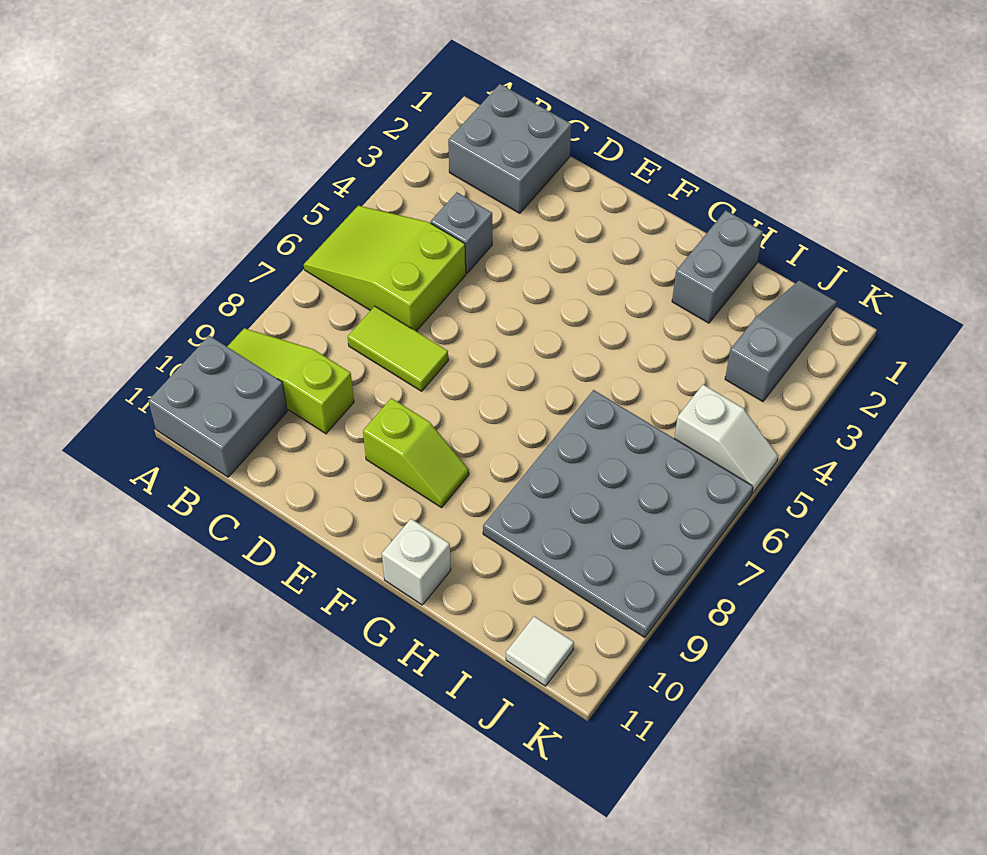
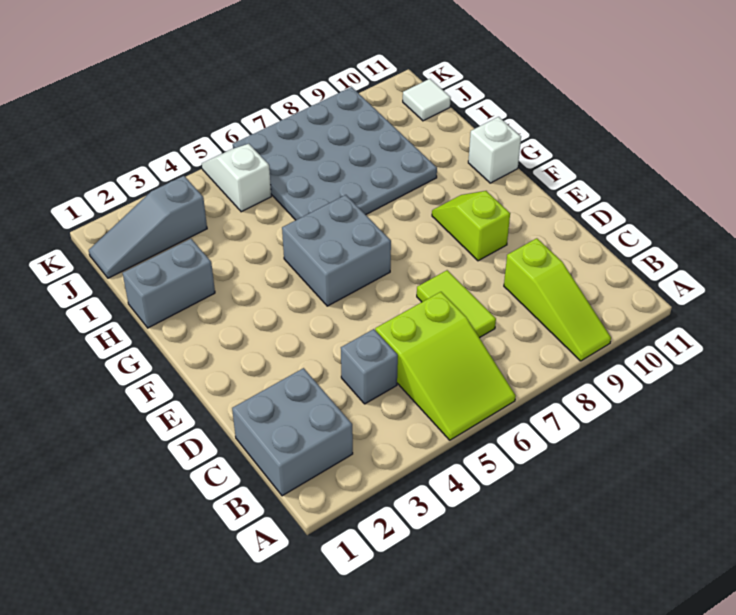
grey brick A10:B11 level 1 -> grey brick F5:G6 level 1

